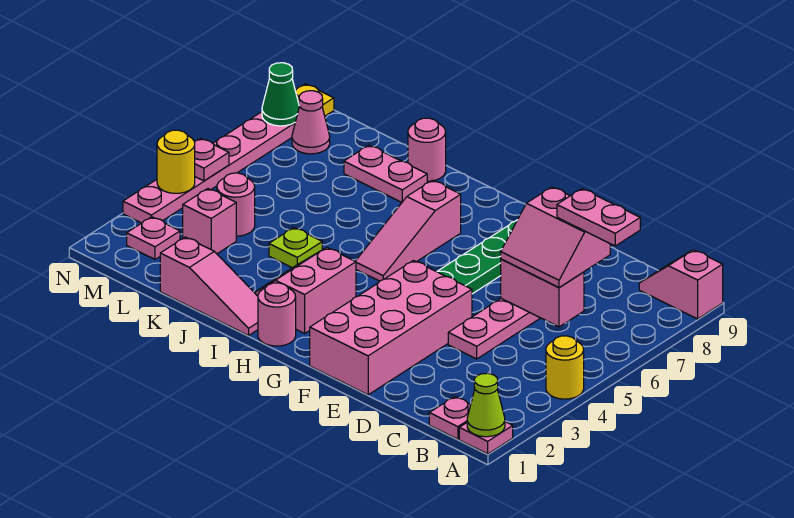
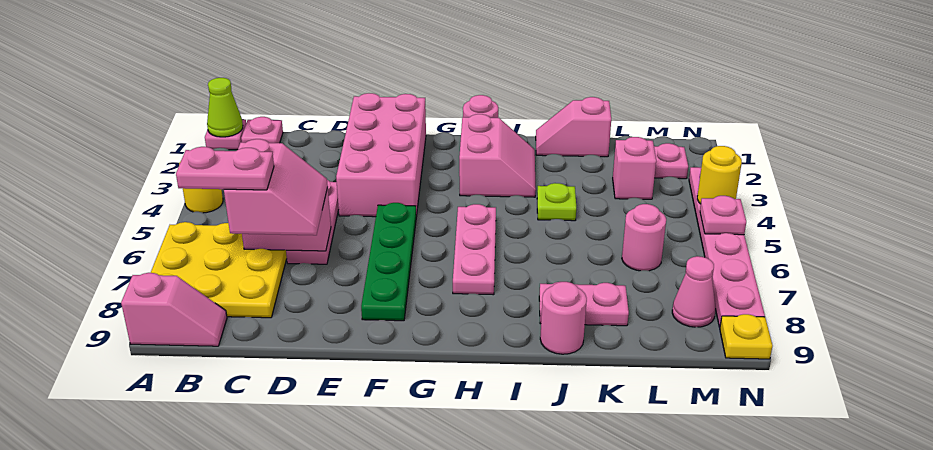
none -> yellow plate A6:C8 level 1
pink slope C6:D7 level 3 top 7 -> pink slope C6:D7 level 3 top C
pink slope H5:H7 level 1 top 7 -> pink plate H5:H7 level 1
pink slope I1:K1 level 1 top K -> pink slope J1:K1 level 1 top K
pink round brick L4 level 1 -> pink round brick L6 level 1
green cone N8 level 2 -> none

